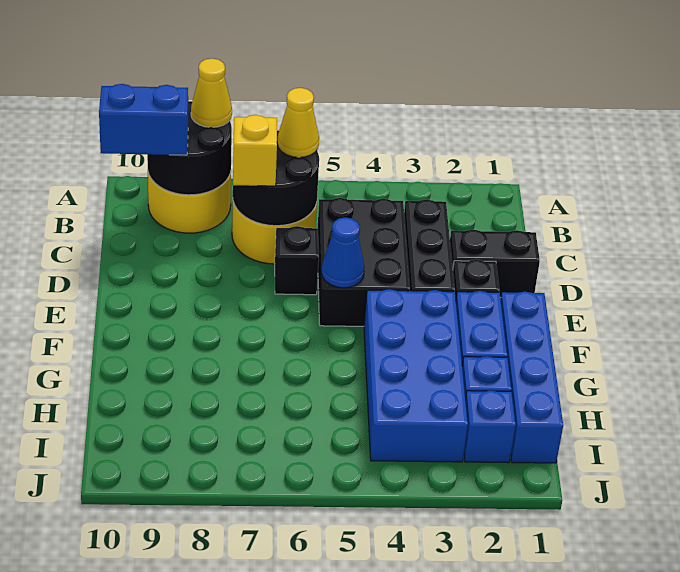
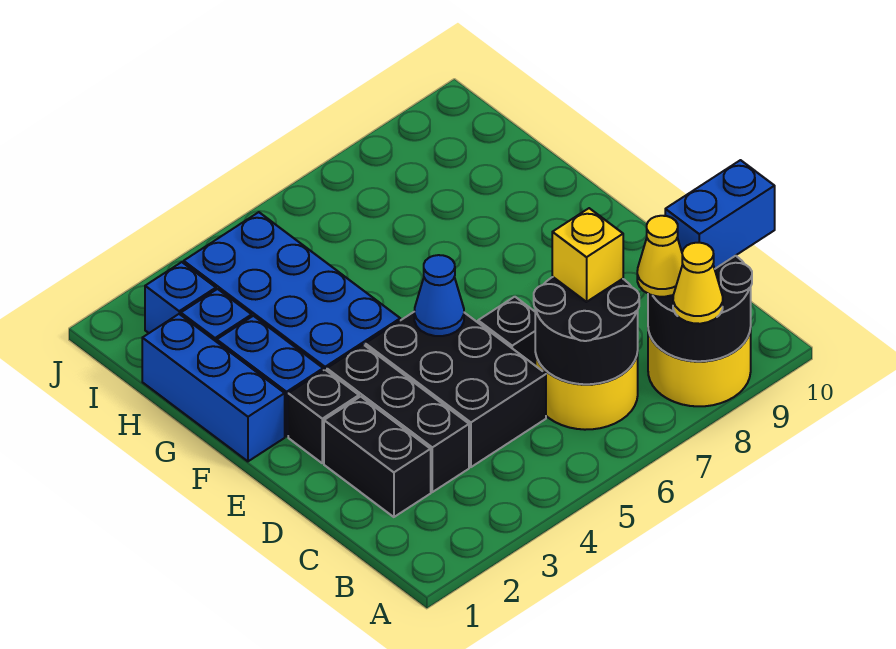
yellow cone B6 level 3 -> yellow cone B8 level 3
black brick D1:D2 level 1 -> black brick C2:D2 level 1
blue brick F1:I1 level 1 -> blue brick F1:H1 level 1

